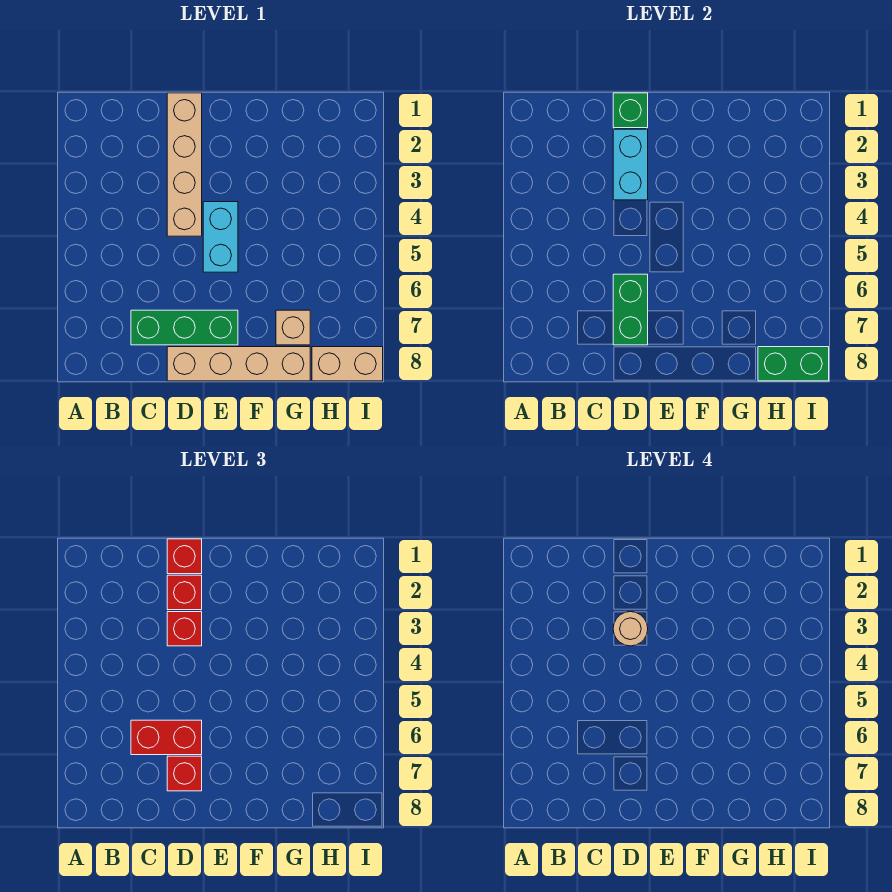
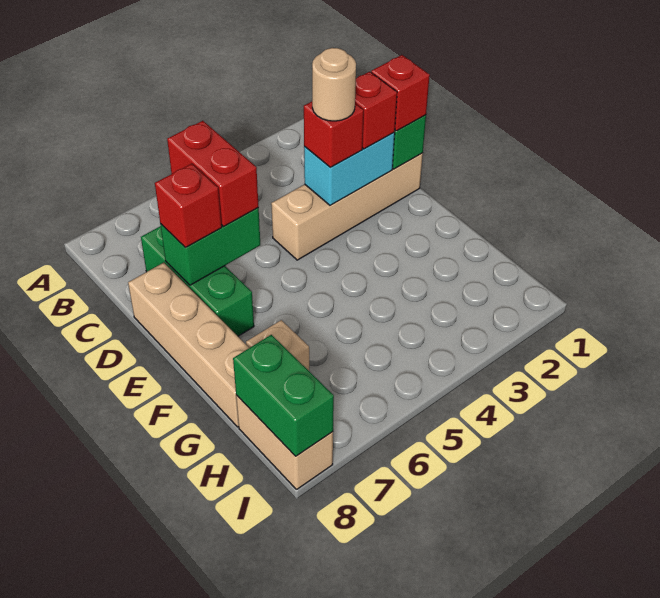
cyan brick E4:E5 level 1 -> none

